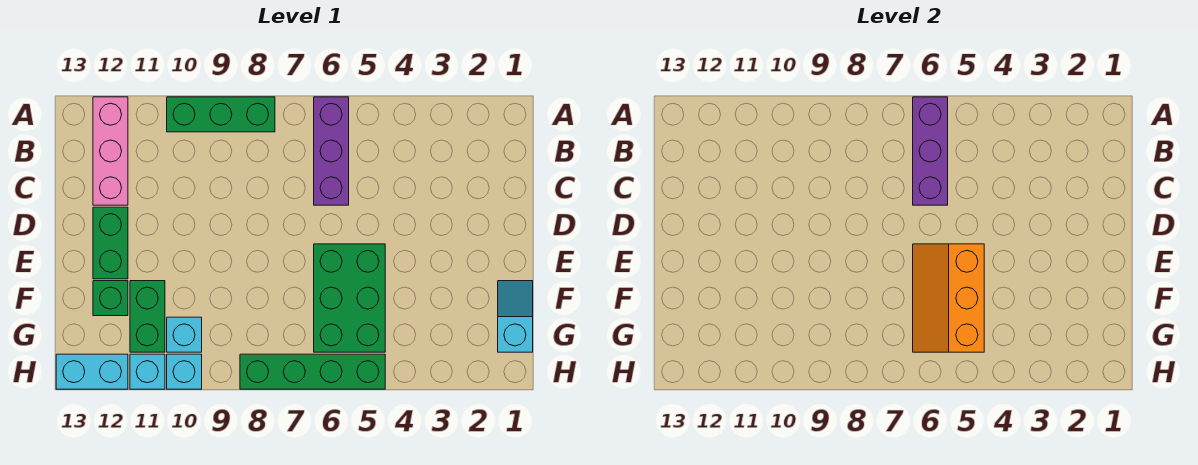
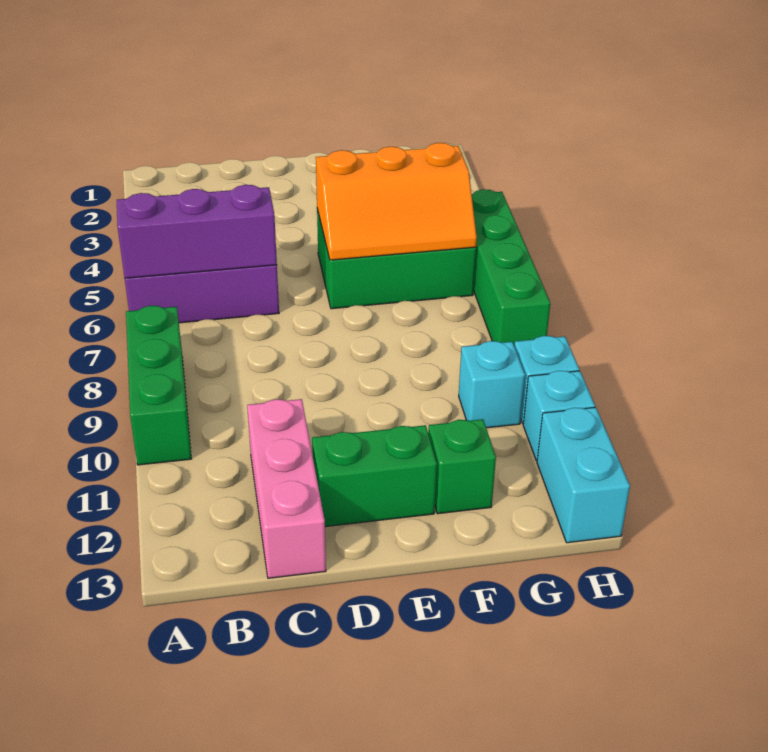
pink brick A12:C12 level 1 -> pink brick C11:C13 level 1
cyan slope F1:G1 level 1 top G -> none
green brick F11:G11 level 1 -> none

